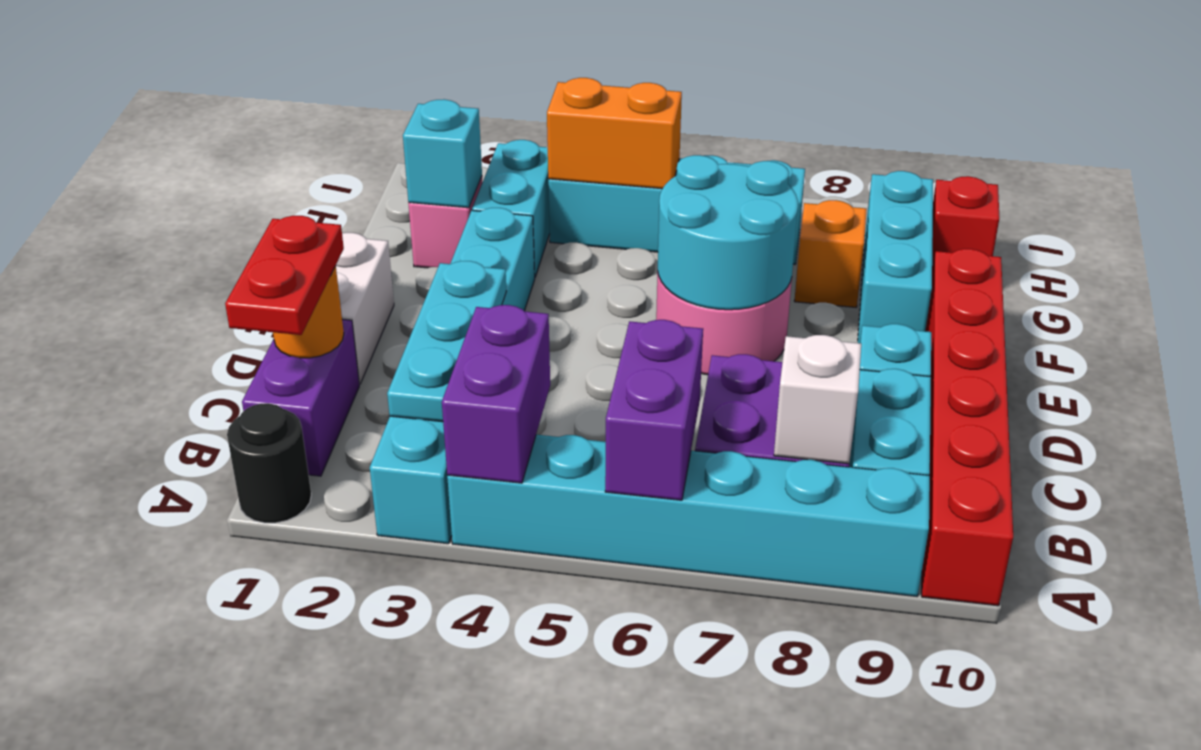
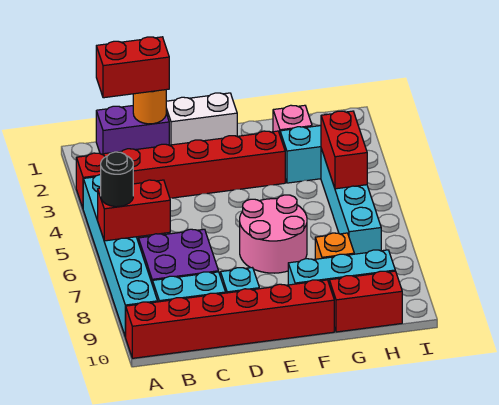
black round brick A1 level 1 -> black round brick A6 level 3
cyan brick A3:F3 level 1 -> red brick A3:F3 level 1
purple brick A4:B4 level 2 -> none
purple brick A6:B6 level 2 -> red brick A6:B6 level 2
red plate B1:C1 level 3 -> red brick B1:C1 level 3
cyan plate B3:D3 level 2 -> none
white brick B8 level 2 -> none
cyan round brick E6:F7 level 2 -> none
cyan brick G2 level 2 -> none
orange brick H4:H5 level 2 -> red brick H4:H5 level 2
red brick H10 level 1 -> red brick G10:H10 level 1

